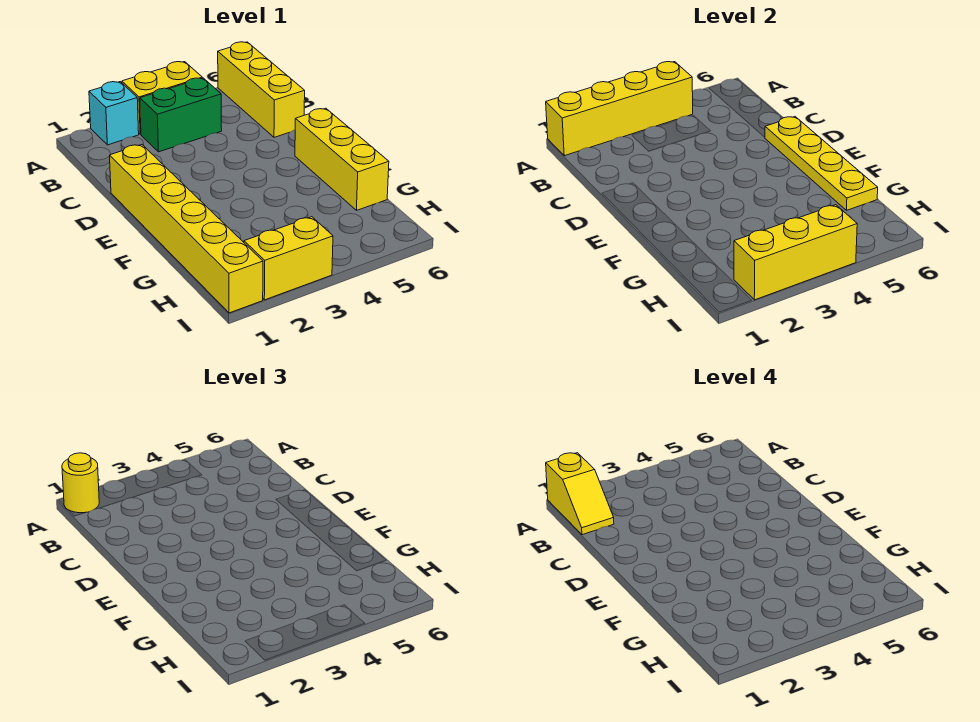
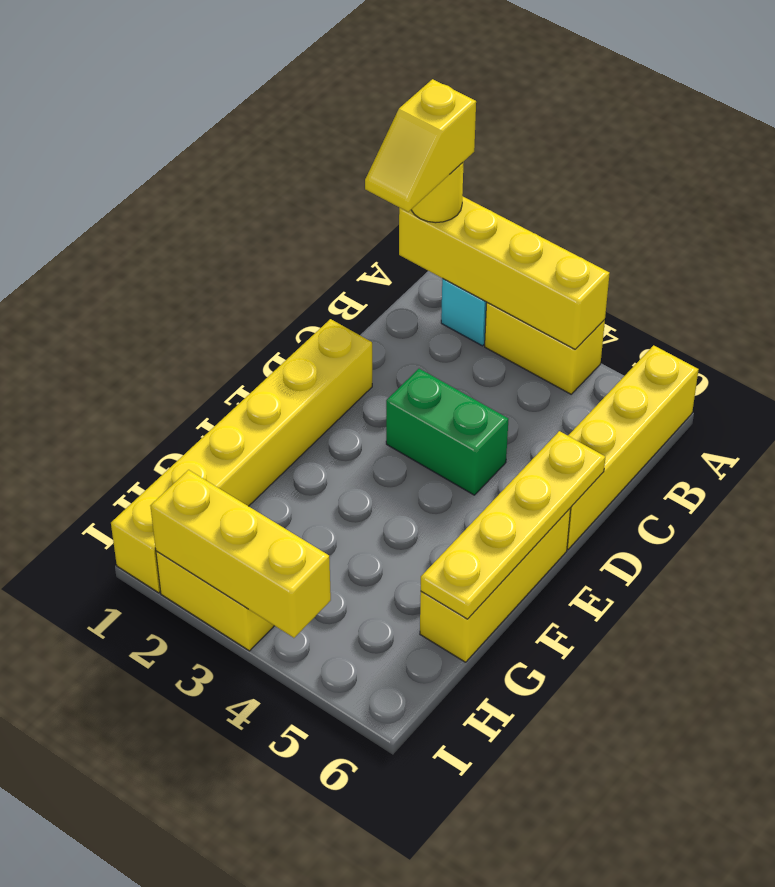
yellow brick A6:C6 level 1 -> yellow brick A6:D6 level 1
green brick B3:B4 level 1 -> green brick D3:D4 level 1

